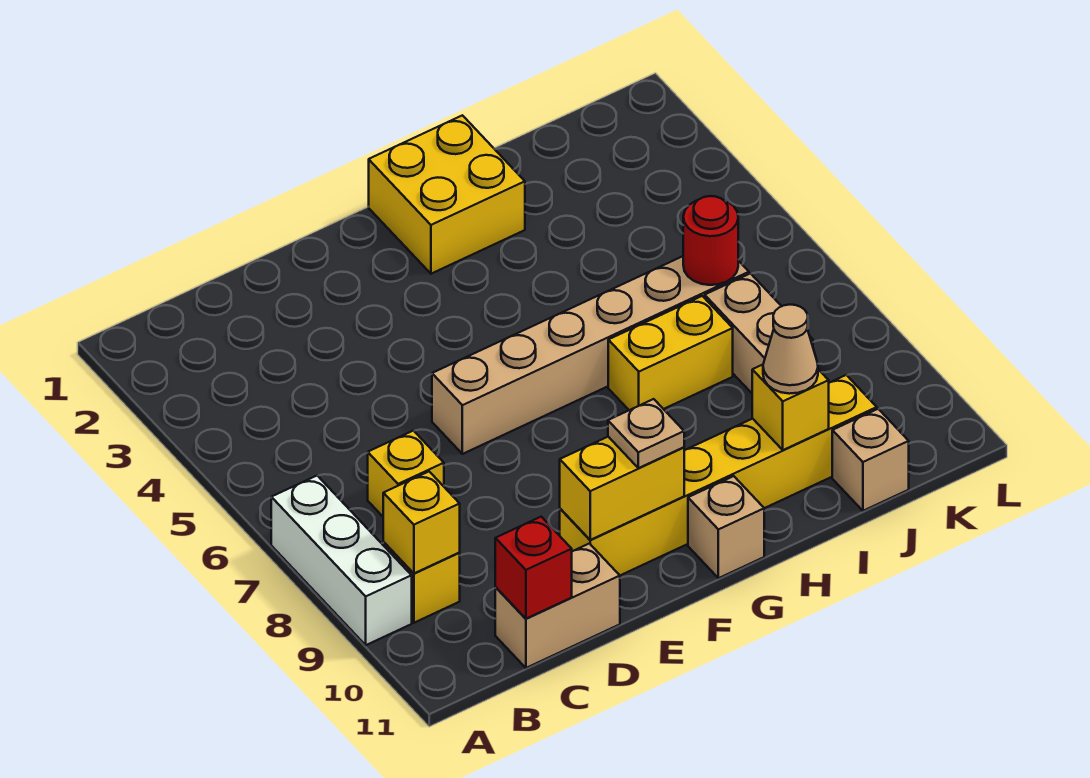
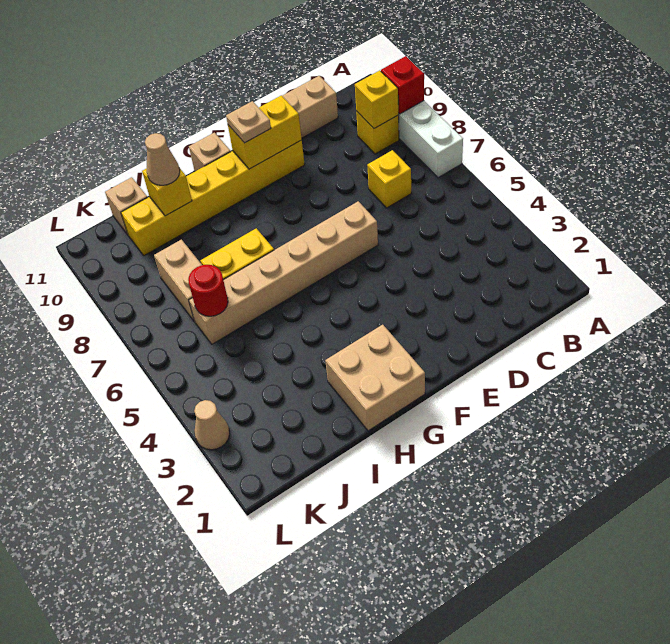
red brick C11 level 2 -> red brick A9 level 2
yellow brick G1:H2 level 1 -> tan brick G1:H2 level 1
none -> tan cone L3 level 1

